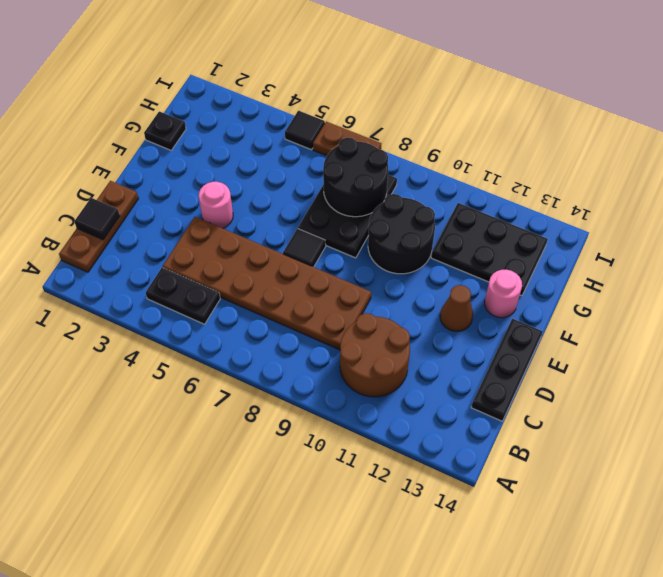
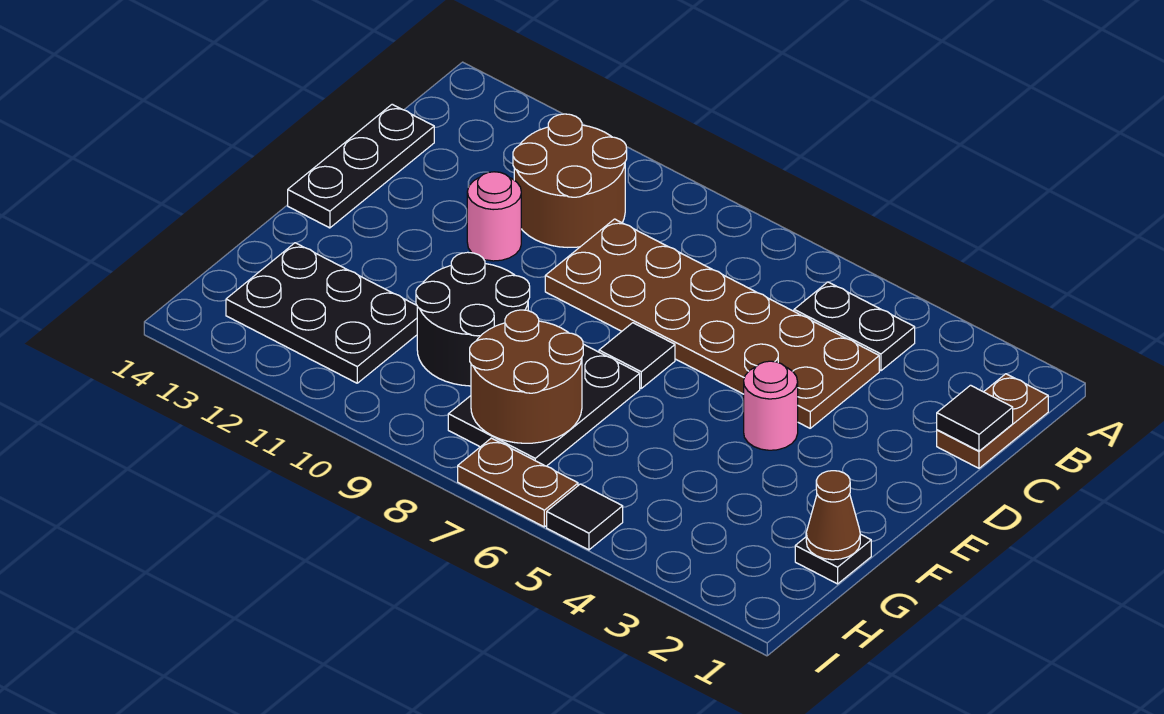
brown plate B1:D1 level 1 -> brown plate B1:C1 level 1
brown cone E12 level 1 -> brown cone G1 level 2
pink round brick F13 level 1 -> pink round brick D11 level 1
black round brick G7:H8 level 2 -> brown round brick G7:H8 level 2

